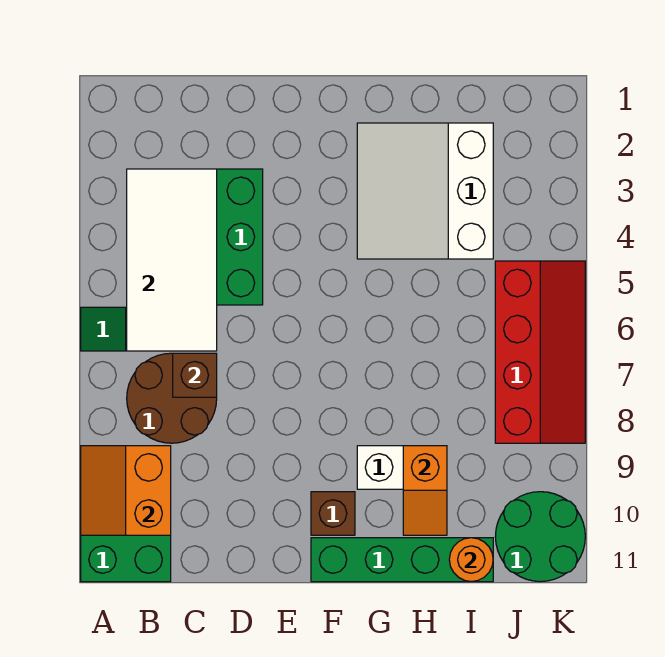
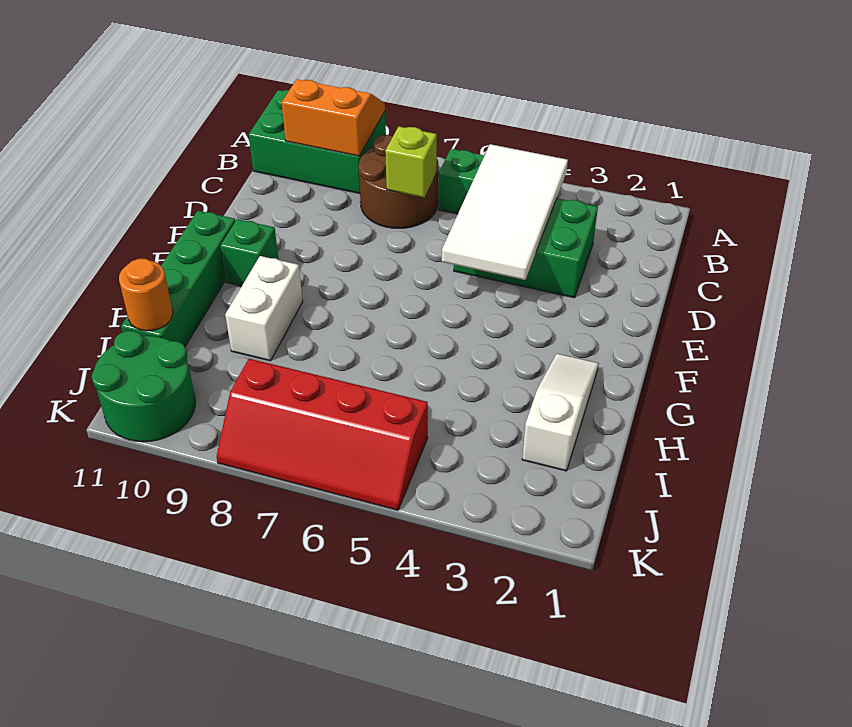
white tile B3:C6 level 2 -> white tile B4:E5 level 2
brown brick C7 level 2 -> lime brick C7 level 2
brown brick F10 level 1 -> green brick F10 level 1
white slope G2:I4 level 1 top I -> white slope G2:I2 level 1 top I
orange slope H9:H10 level 2 top 9 -> none

